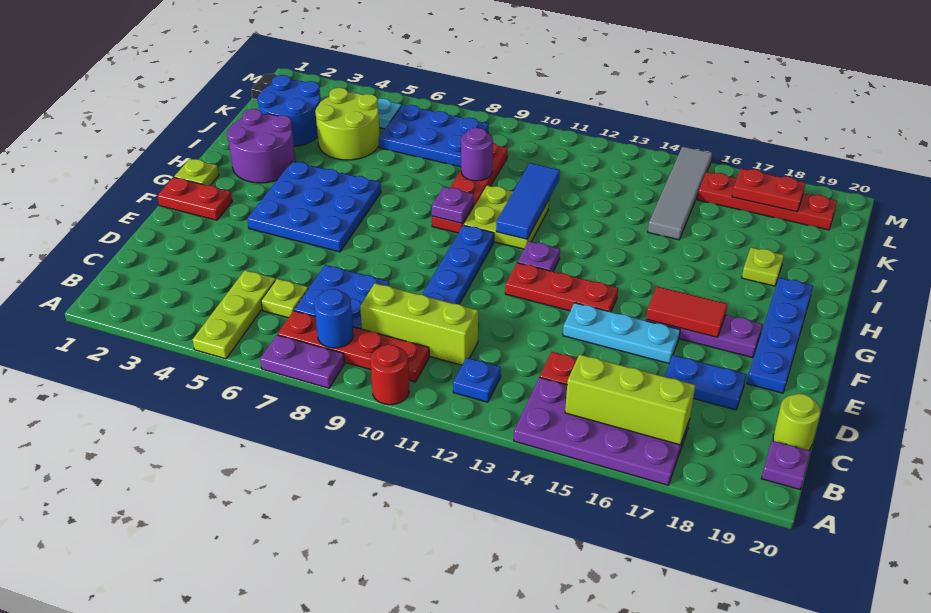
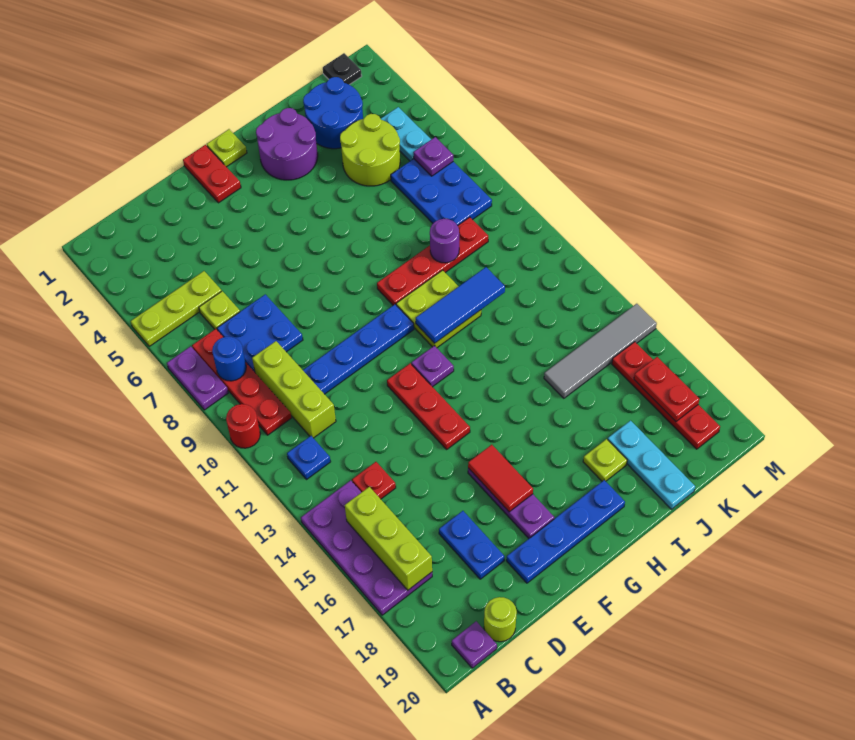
cyan plate E14:E16 level 1 -> cyan plate J18:J20 level 1
blue plate F4:H6 level 1 -> none
purple plate H9 level 2 -> purple plate L6 level 2

